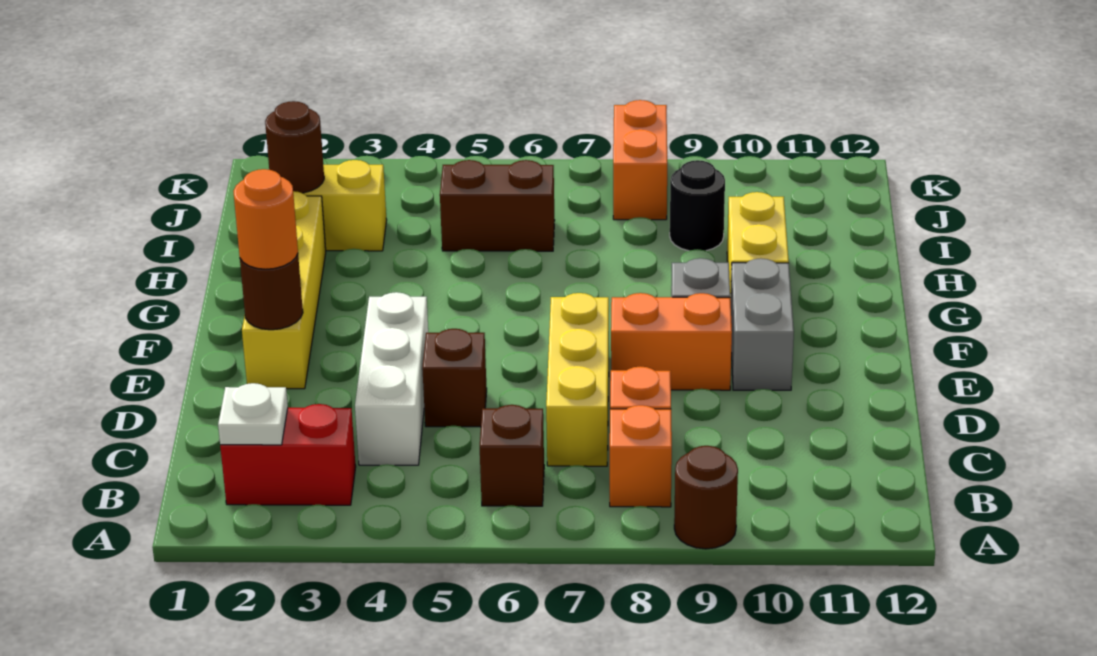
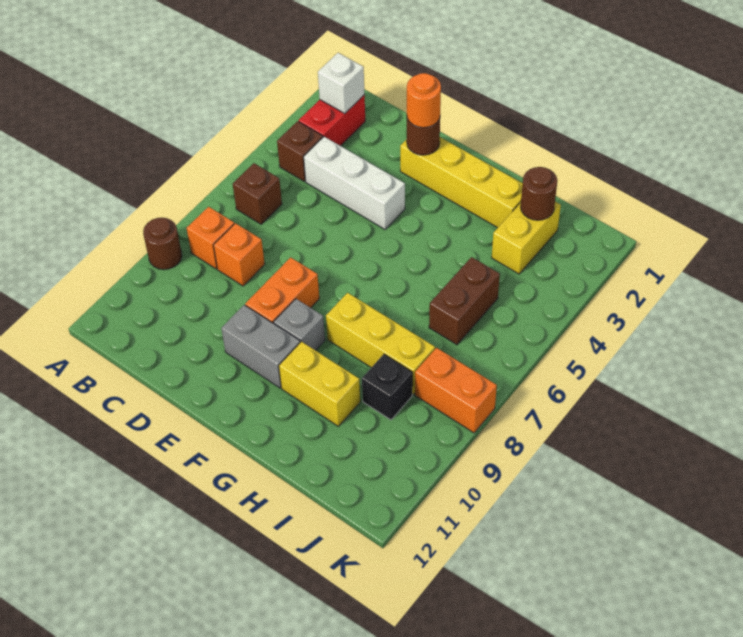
white plate B2 level 2 -> white brick B2 level 2
yellow brick C7:E7 level 1 -> yellow brick G8:I8 level 1
brown brick D5 level 1 -> brown brick B4 level 1
black round brick I9 level 1 -> black brick I9 level 1

